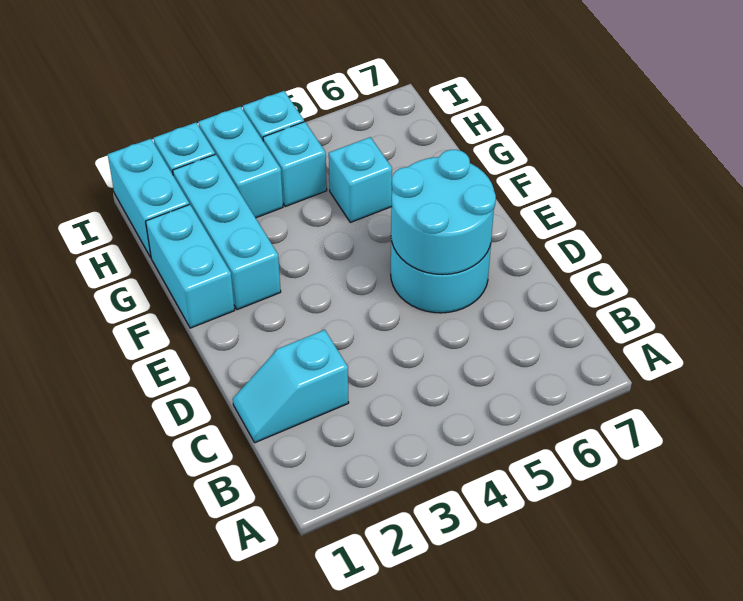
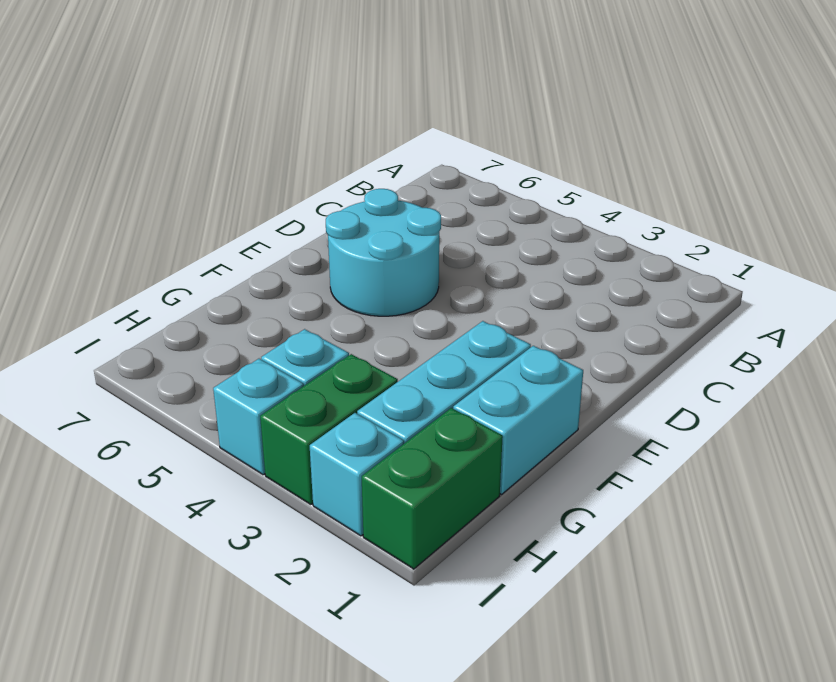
cyan slope C1:C2 level 1 top 2 -> none
cyan round brick D5:E6 level 2 -> none
cyan brick G5 level 1 -> none
cyan brick H1:I1 level 1 -> green brick H1:I1 level 1
cyan brick H3:I3 level 1 -> green brick H3:I3 level 1

